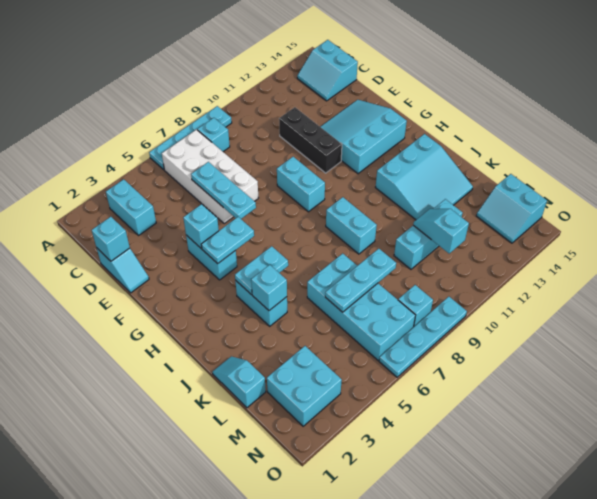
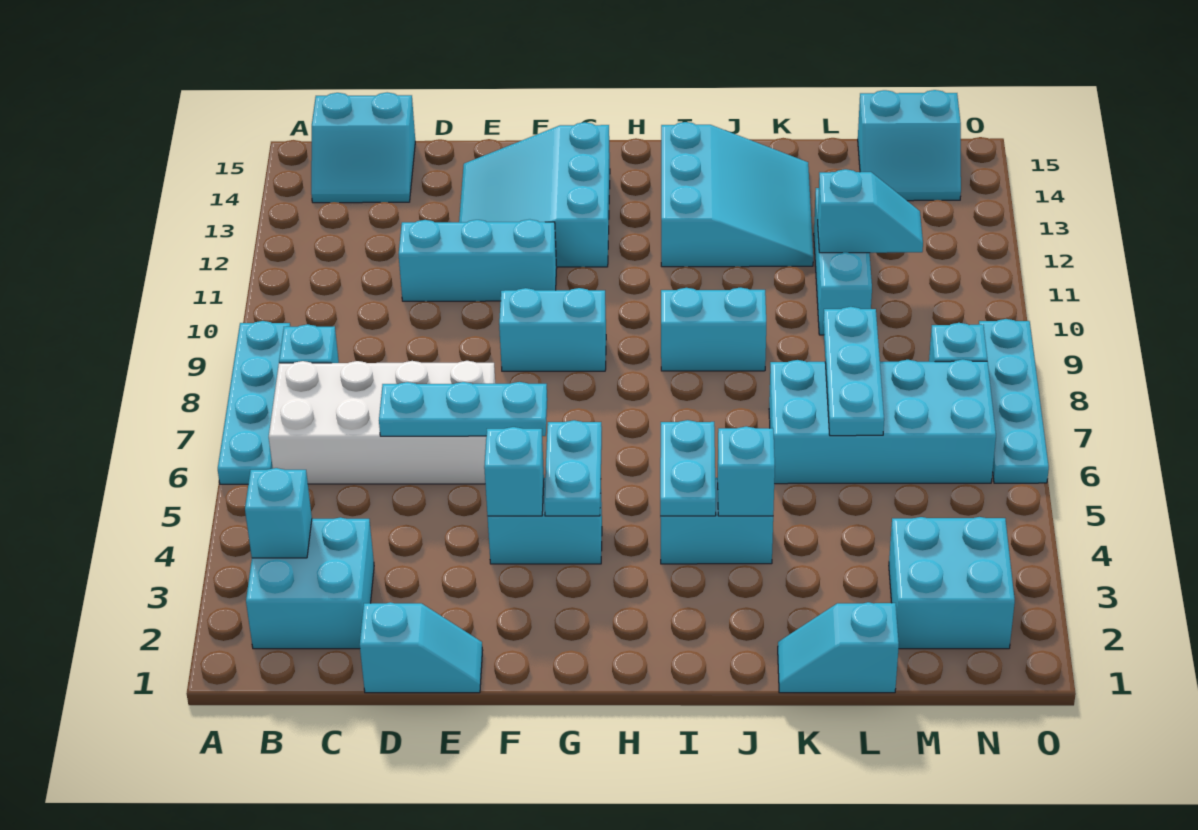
cyan brick B3:C3 level 1 -> cyan brick B2:C3 level 1
cyan brick D1 level 2 -> cyan brick B3 level 2
black brick D11:F11 level 1 -> cyan brick D11:F11 level 1
cyan slope L11:M11 level 2 top M -> cyan slope L11:M11 level 2 top L

